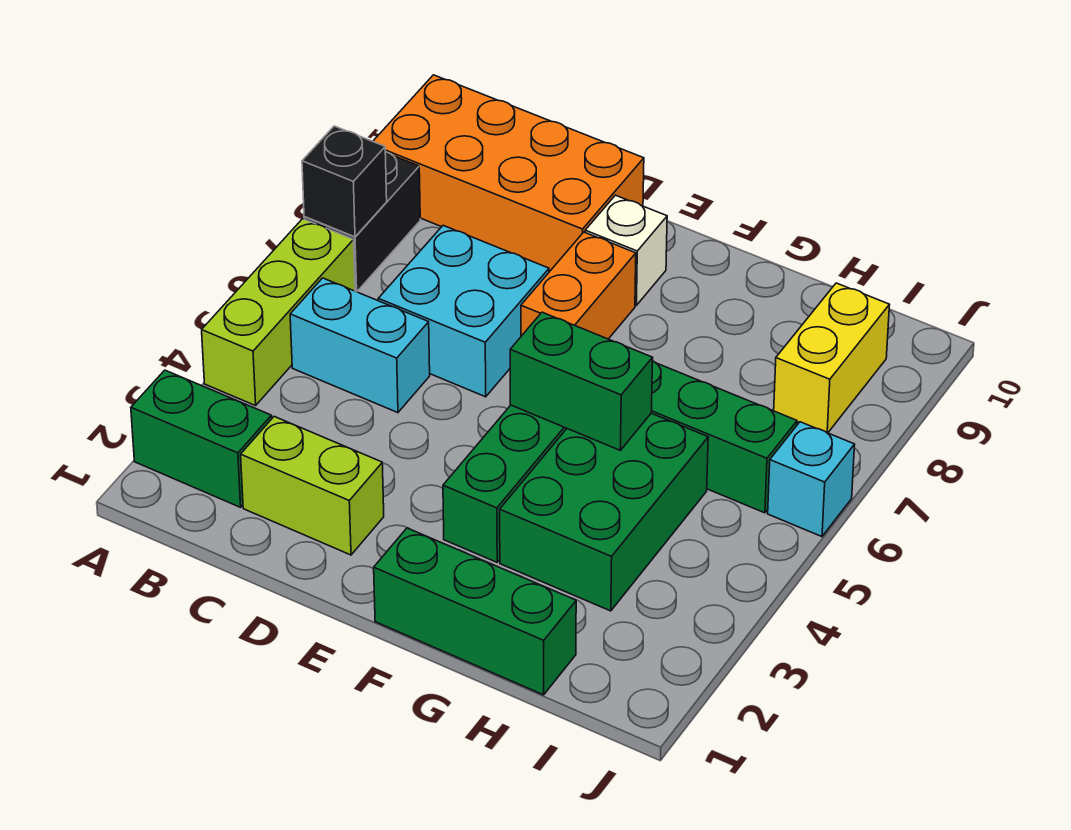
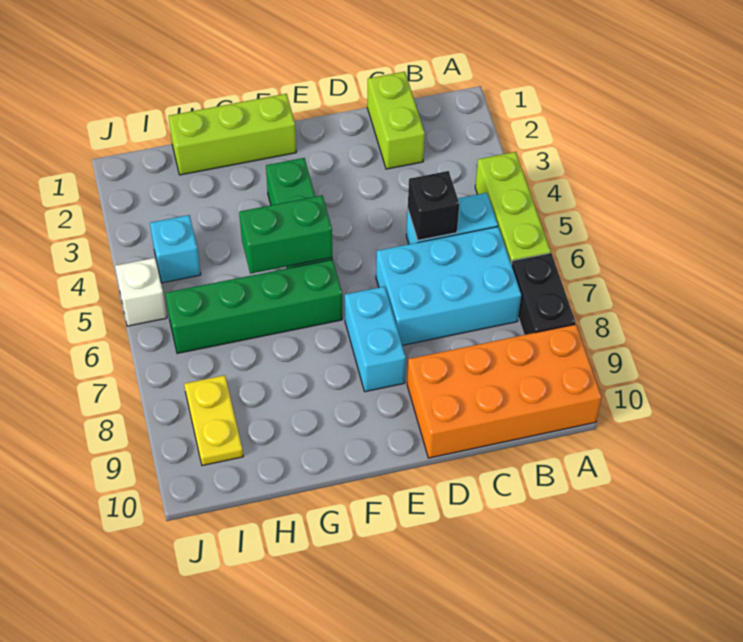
green brick A2:B2 level 1 -> none
black brick A7 level 2 -> black brick C5 level 2
lime brick C2:D2 level 1 -> lime brick C1:C2 level 1
cyan brick C6:D7 level 1 -> cyan brick B6:D7 level 1
orange brick E7:E8 level 1 -> cyan brick E7:E8 level 1
white brick E9 level 1 -> white brick J5 level 1
green brick F1:H1 level 1 -> lime brick F1:H1 level 1
green brick G3:H5 level 1 -> none
yellow brick I8:I9 level 1 -> yellow plate I8:I9 level 1
cyan brick J6 level 1 -> cyan brick I4 level 1

